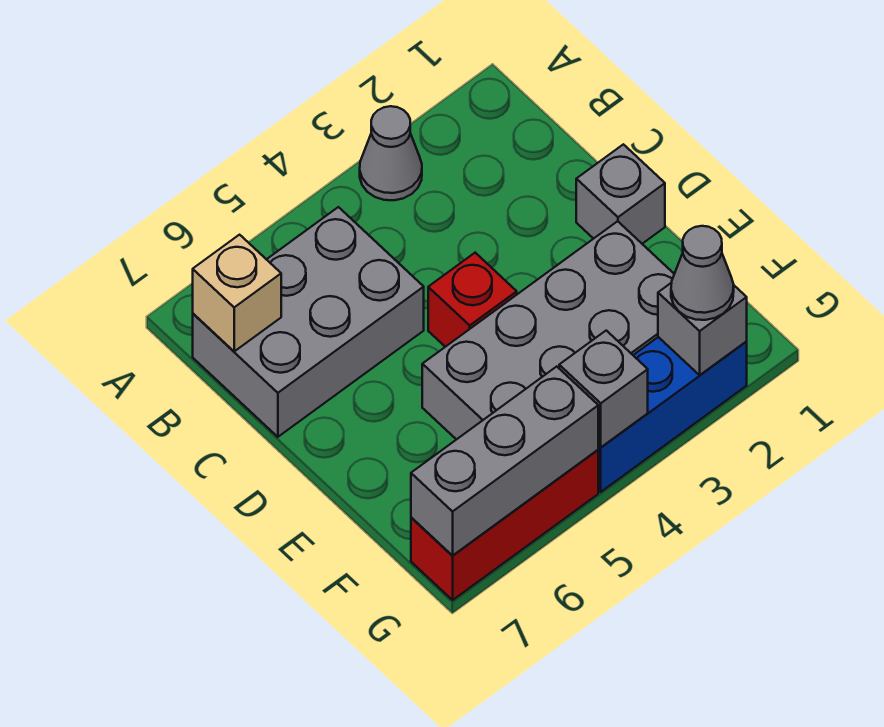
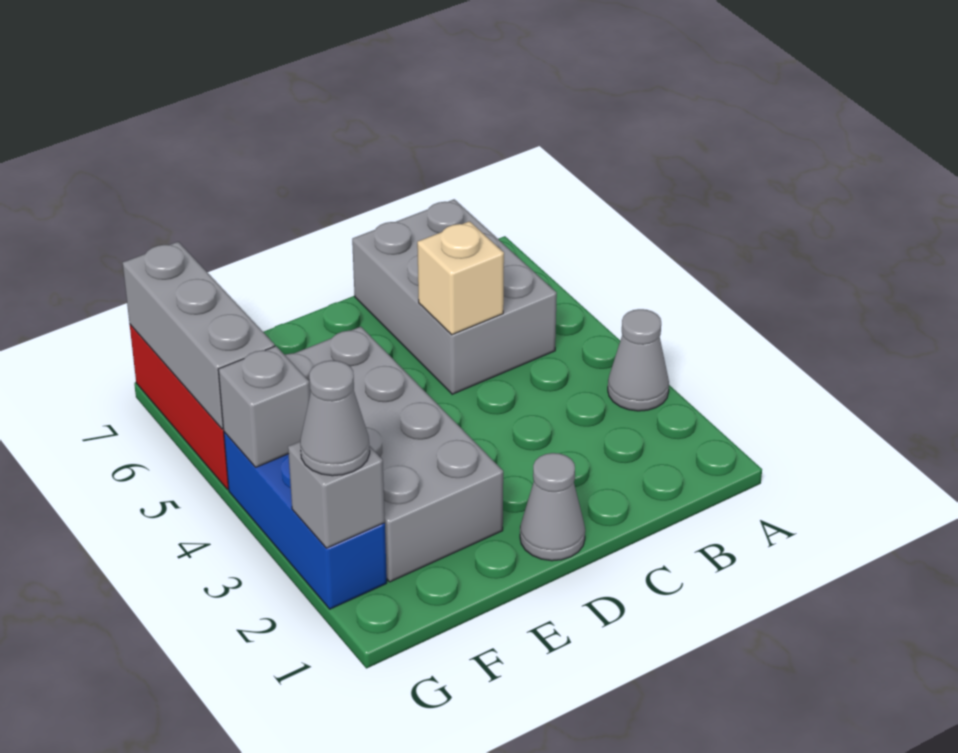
tan brick B7 level 2 -> tan brick C5 level 2
grey brick D1 level 1 -> grey cone D1 level 1
red brick D4 level 1 -> none

